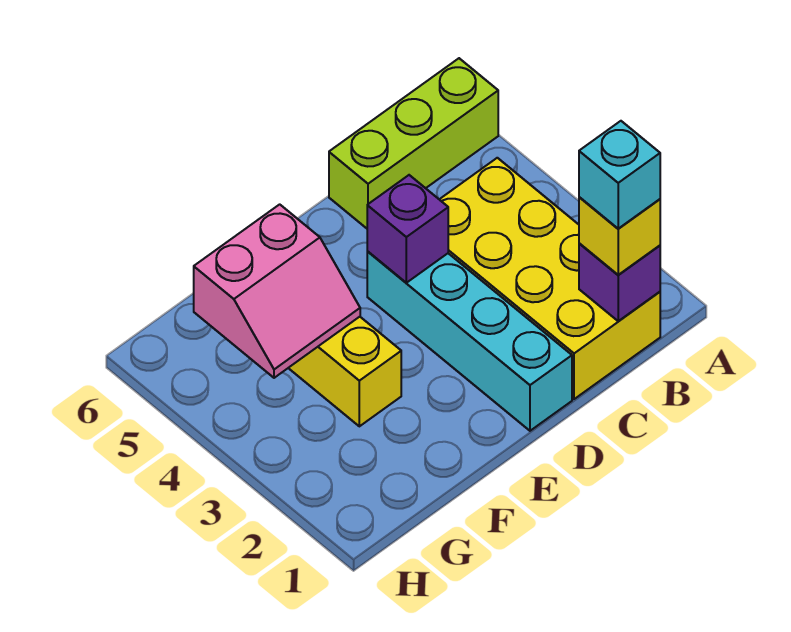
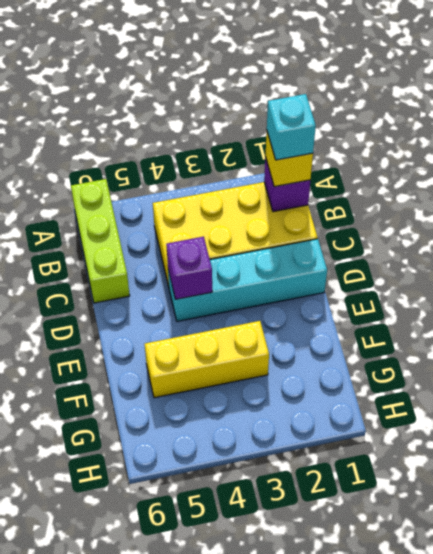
pink slope F4:G5 level 2 top 5 -> none

